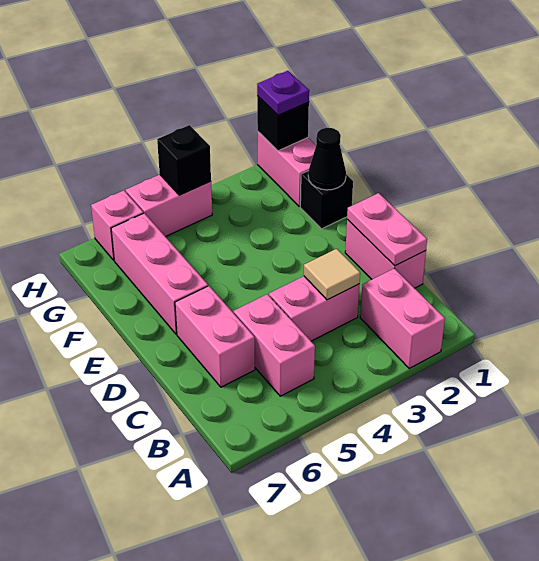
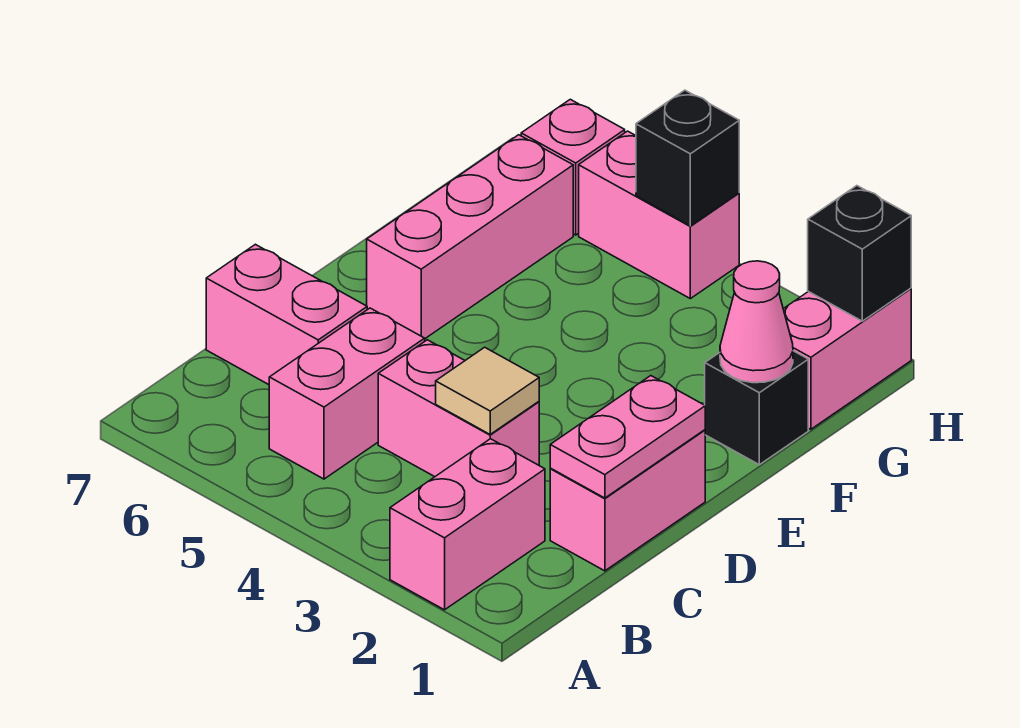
pink brick C6:D6 level 1 -> pink brick C6:C7 level 1
black cone F1 level 2 -> pink cone F1 level 2
purple plate H1 level 3 -> none

